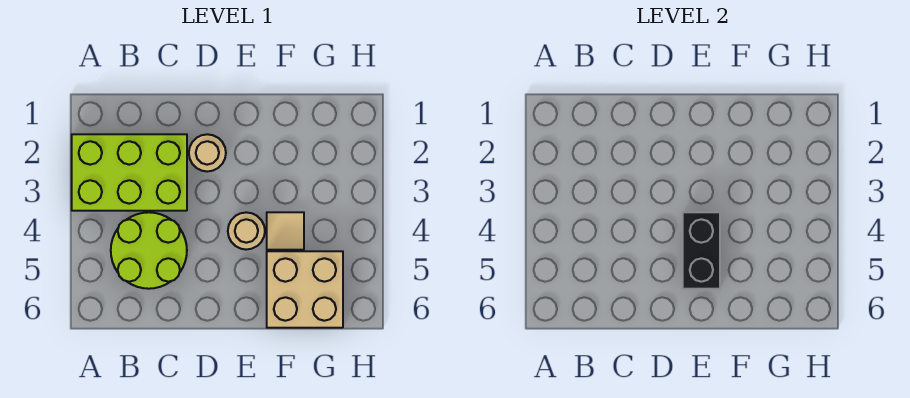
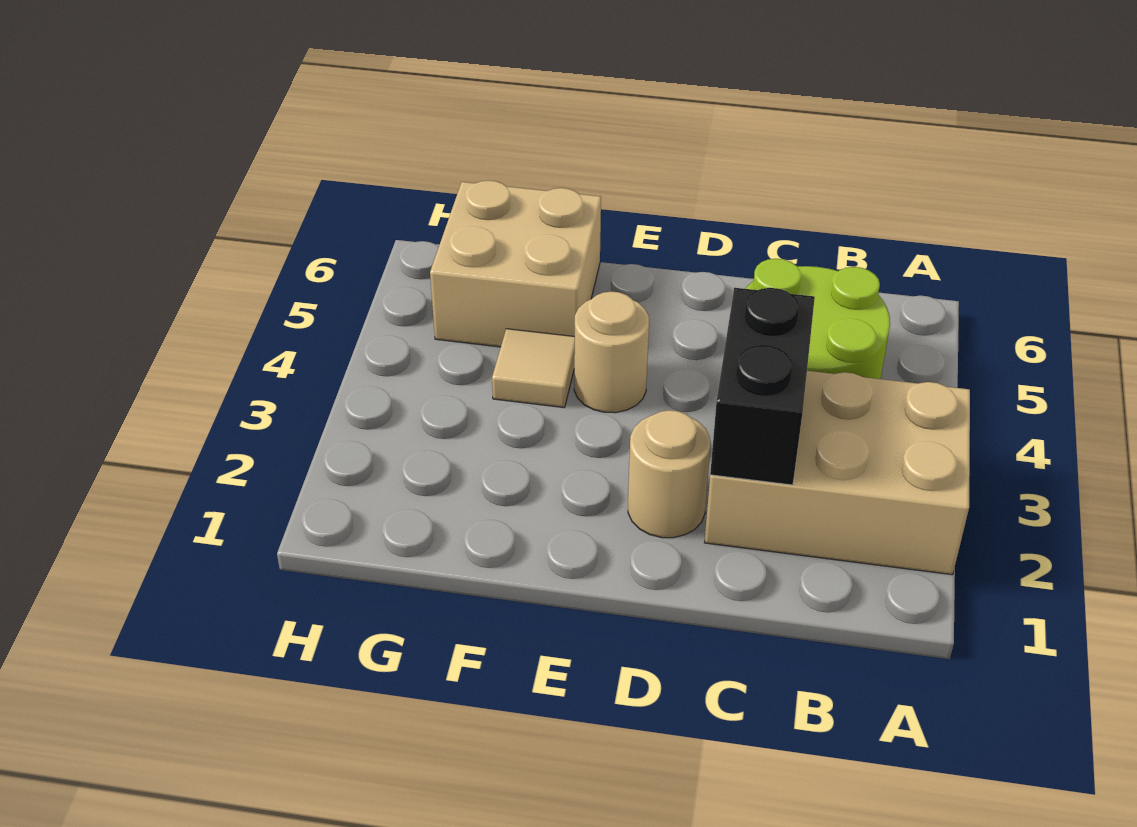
lime brick A2:C3 level 1 -> tan brick A2:C3 level 1
black brick E4:E5 level 2 -> black brick C2:C3 level 2

